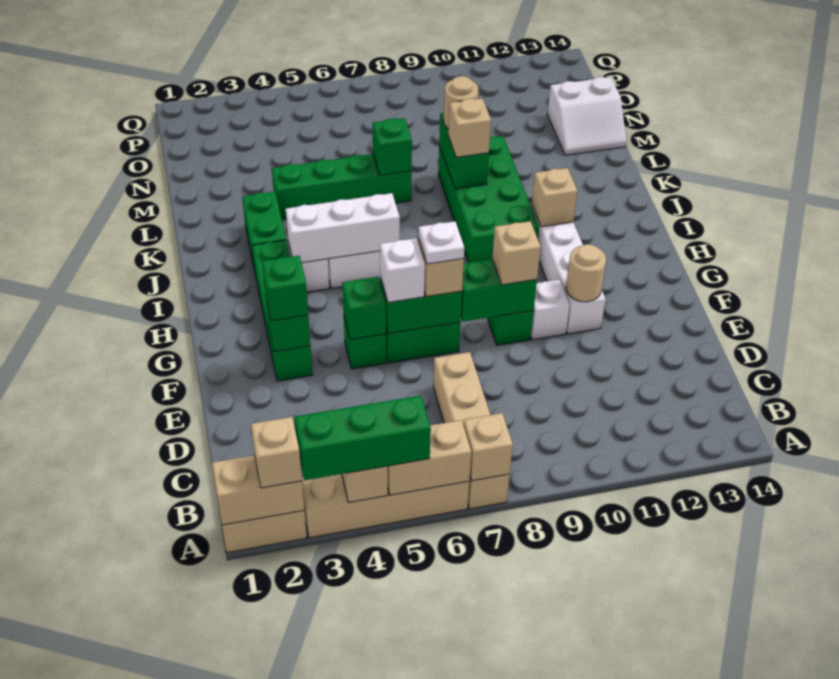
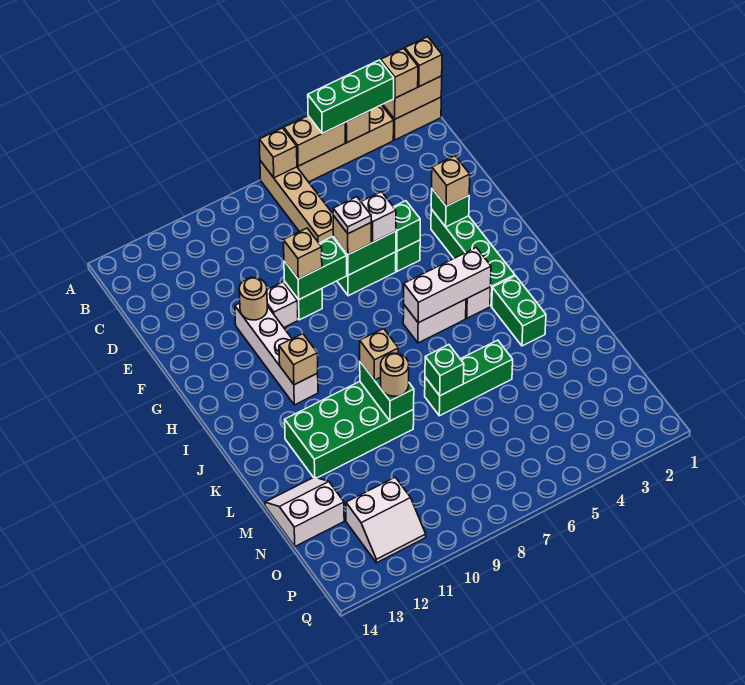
none -> tan brick A1 level 3
green brick F3 level 3 -> tan brick F3 level 3
green brick I9:L10 level 1 -> green brick K9:L12 level 1
green brick L4:L7 level 1 -> green brick L5:L7 level 1
none -> white slope O11:P12 level 1 top O

